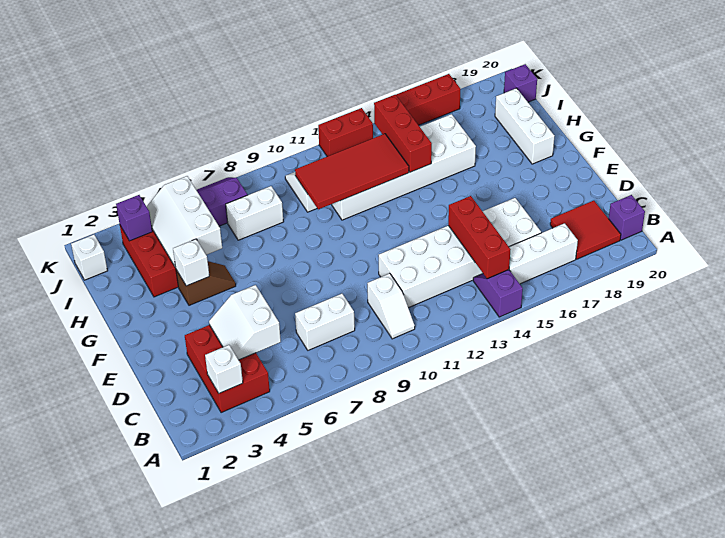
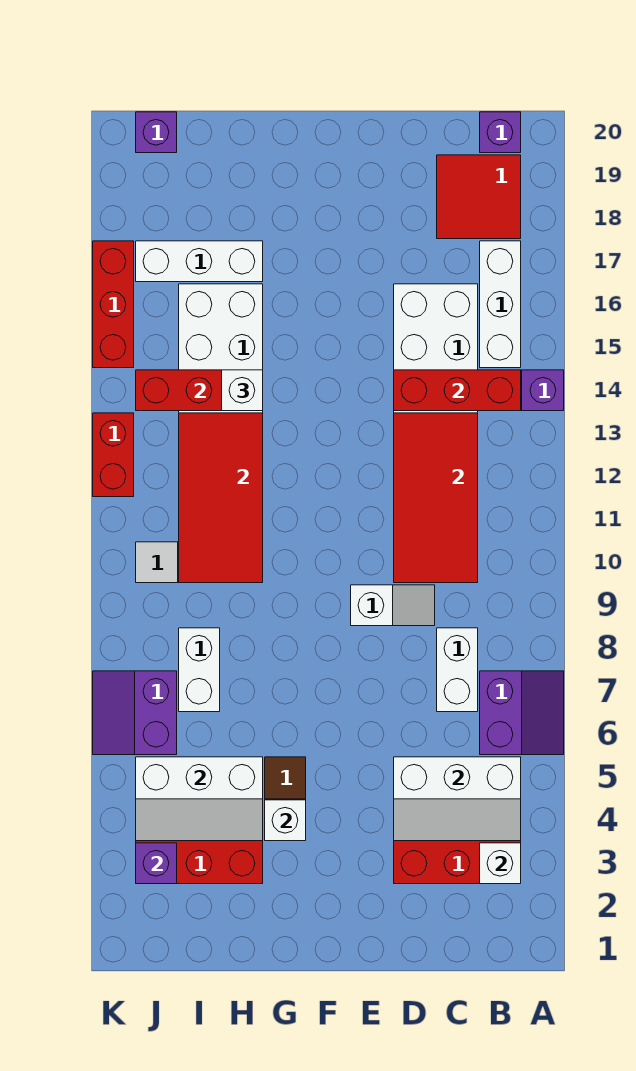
none -> purple slope A6:B7 level 1 top B
white slope B10:C10 level 1 top C -> white slope D9:E9 level 1 top E
white slope C4:D5 level 2 top 5 -> white slope B4:D5 level 2 top 5
none -> red tile C10:D13 level 2
white brick G19:I19 level 1 -> white brick H17:J17 level 1
white brick J1 level 1 -> white brick H14 level 3

